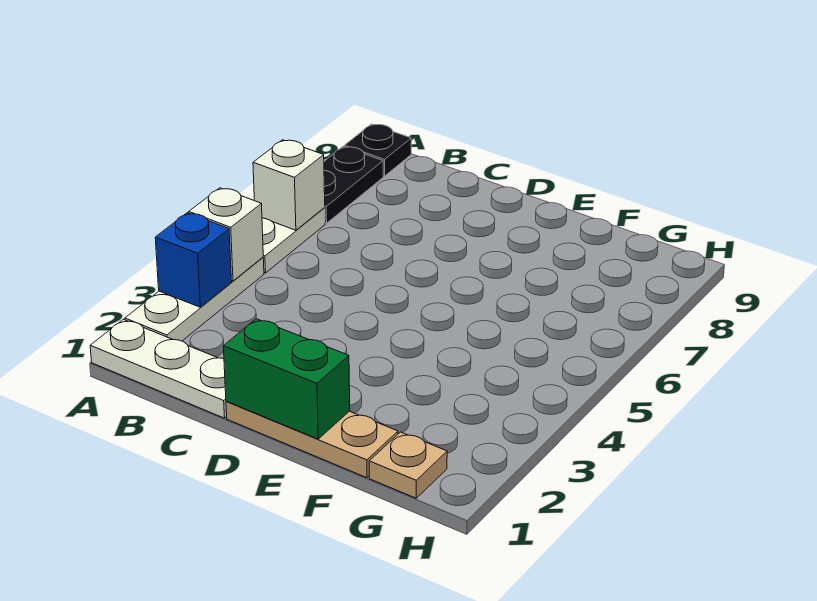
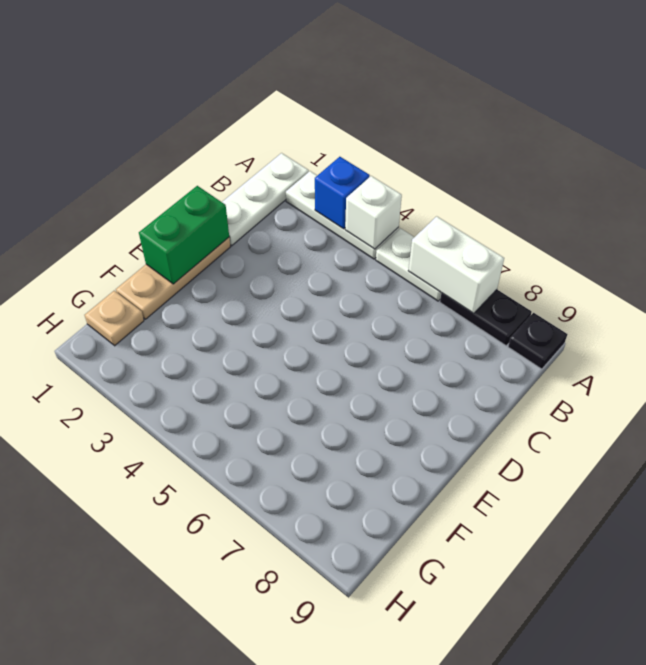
white brick A6 level 2 -> white brick A6:A7 level 2

